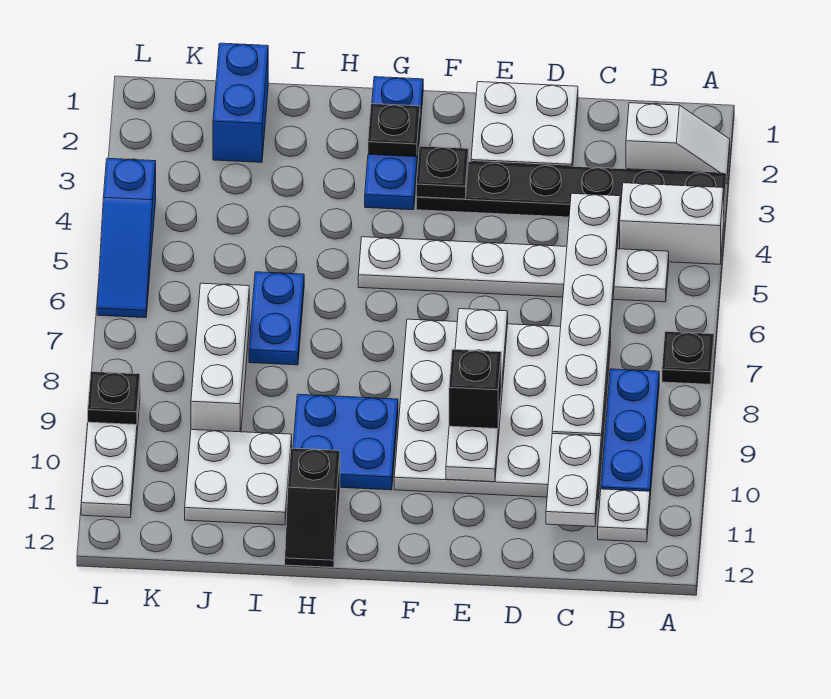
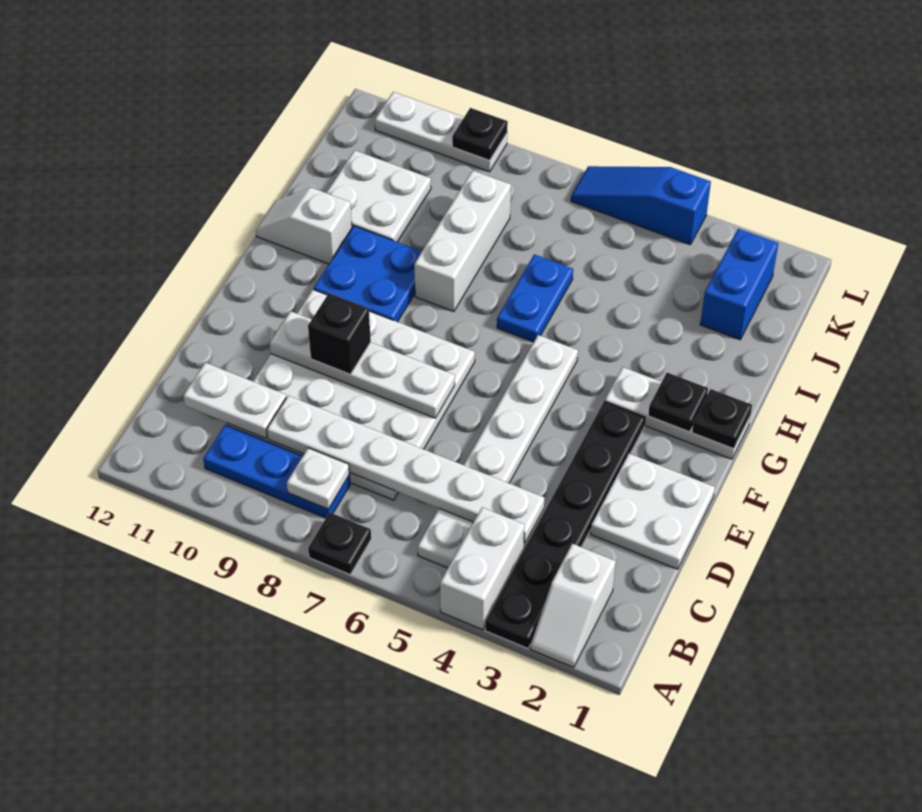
white plate B11 level 1 -> white plate B8 level 2
black plate F3 level 2 -> black plate G1 level 2
blue plate G1:G3 level 1 -> white plate G1:G3 level 1
black slope H11:H12 level 1 top 11 -> white slope H11:H12 level 1 top 11
blue plate I6:I7 level 1 -> blue plate H6:I6 level 1
blue brick J1:J2 level 1 -> blue brick J2:K2 level 1
white brick J7:J9 level 1 -> white brick H8:J8 level 1

